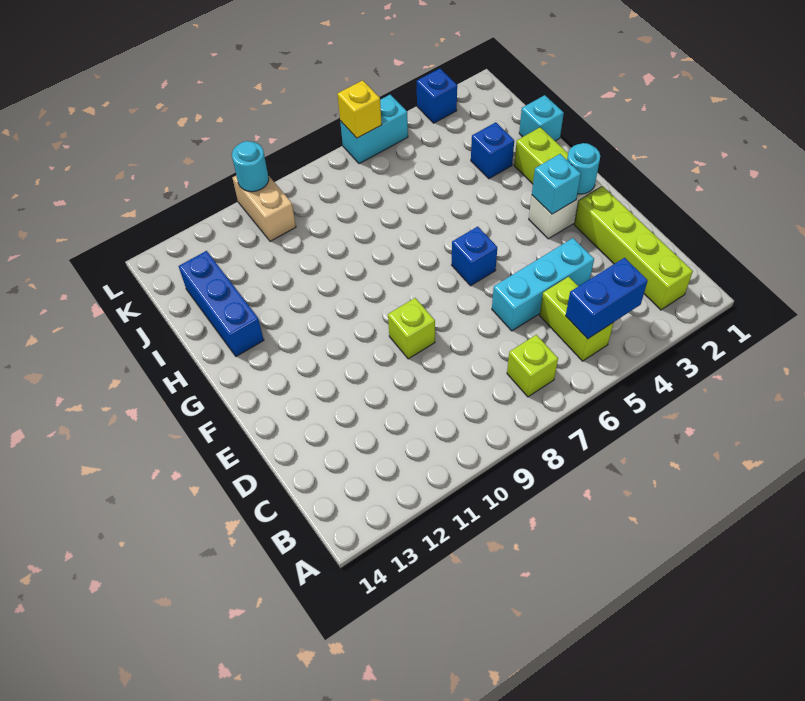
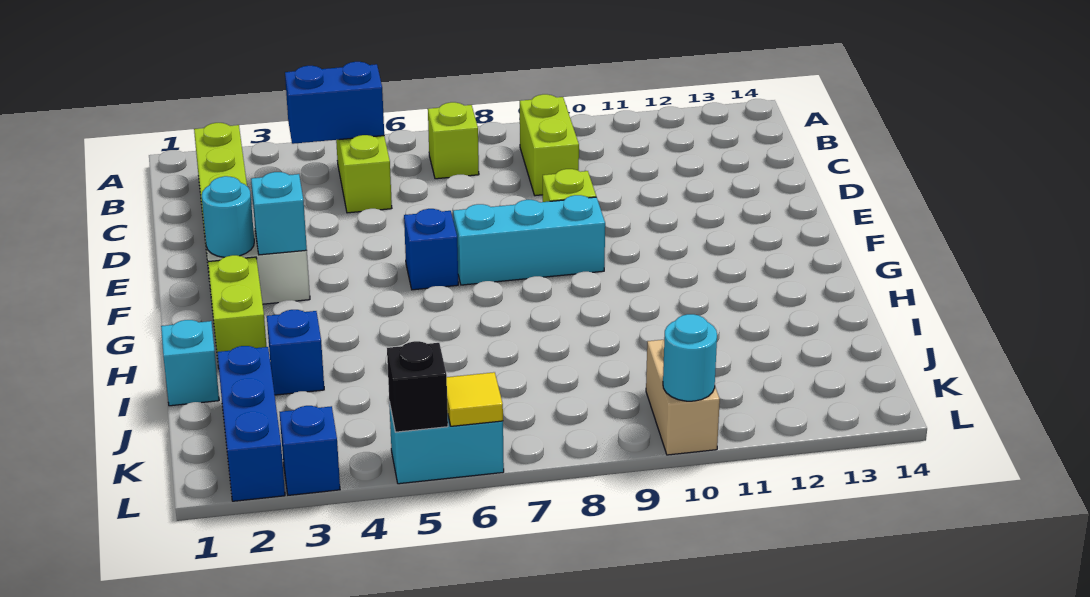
none -> lime brick B9:C9 level 1
cyan brick D4:D6 level 1 -> cyan brick F7:F9 level 1
blue brick H13:J13 level 1 -> blue brick J2:L2 level 1
none -> black brick L5 level 2
yellow brick L6 level 2 -> yellow tile L6 level 2

